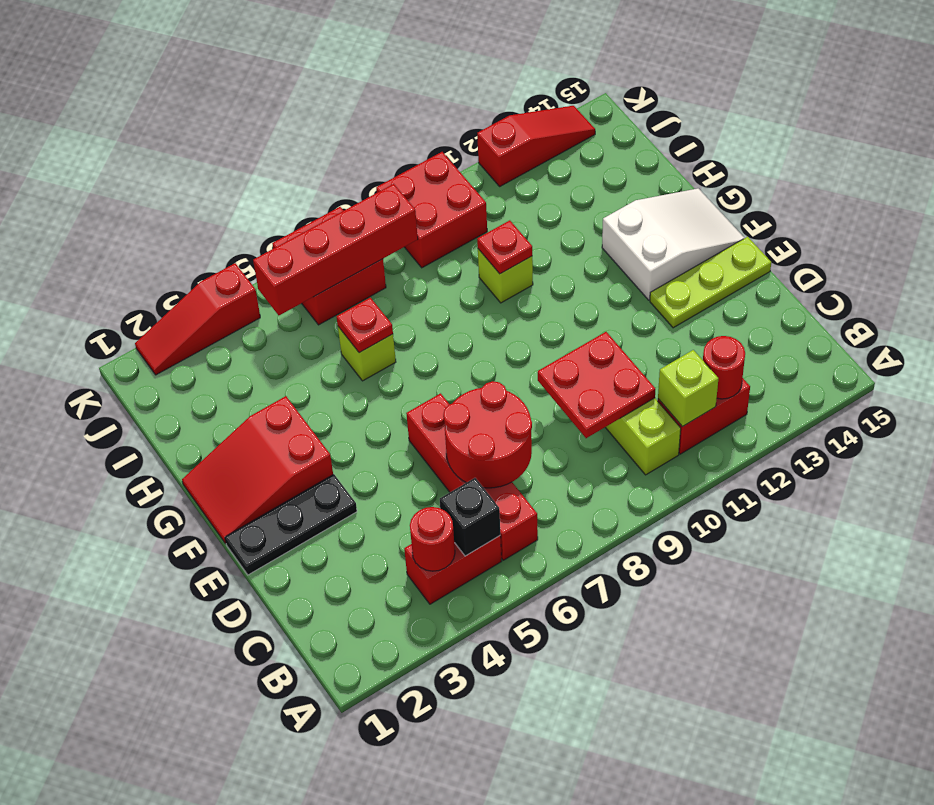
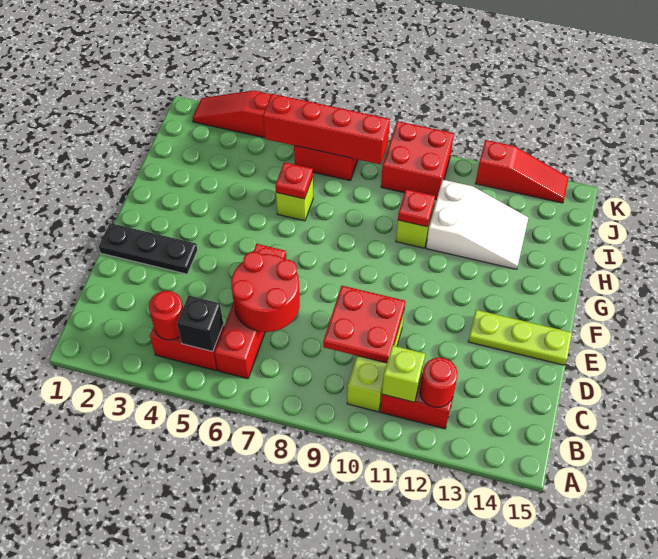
red slope F1:G3 level 1 top 3 -> none
white slope F13:G15 level 1 top 13 -> white slope H11:I13 level 1 top 11

